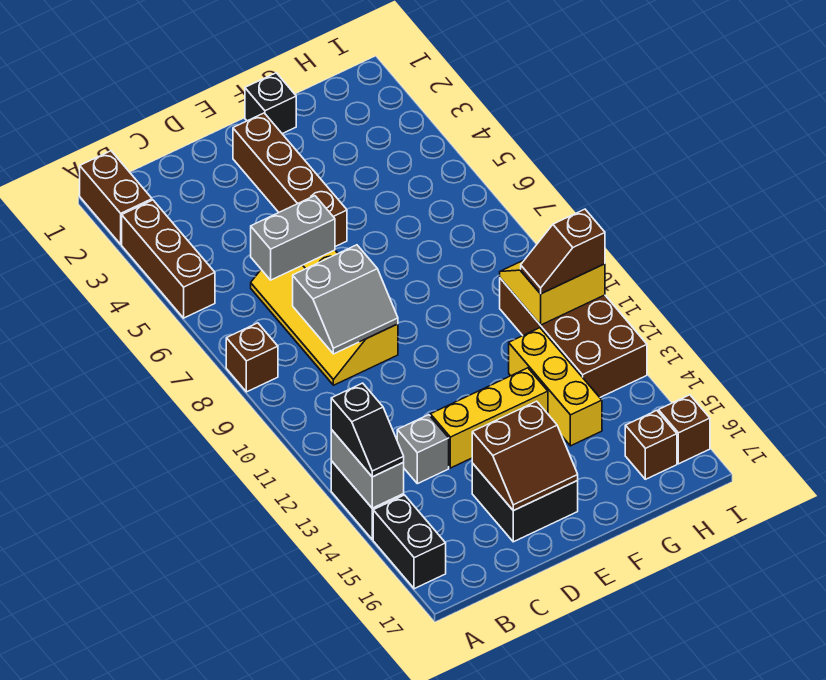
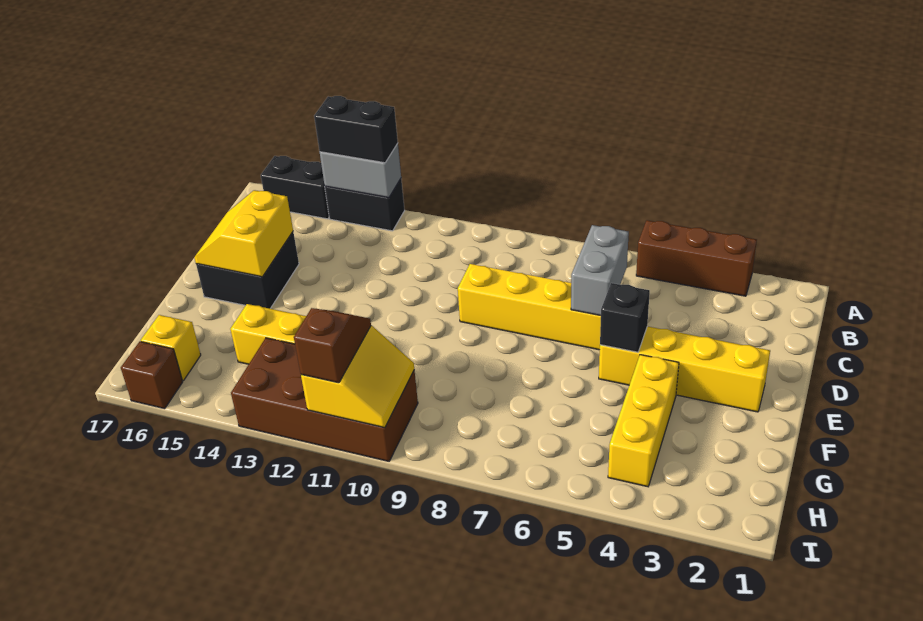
brown brick A1:A2 level 1 -> none
brown brick A8 level 1 -> none
black slope A13:A14 level 3 top 13 -> black brick A13:A14 level 3
grey slope C8:D9 level 2 top 8 -> none
grey brick C13 level 1 -> none
yellow brick D13:F13 level 1 -> yellow brick F4:H4 level 1
brown slope D15:E16 level 2 top 15 -> yellow slope D15:E16 level 2 top 15
brown brick E2:E5 level 1 -> yellow brick E2:E5 level 1
black brick F1 level 1 -> black brick E5 level 2
brown brick H16 level 1 -> yellow brick H16 level 1

